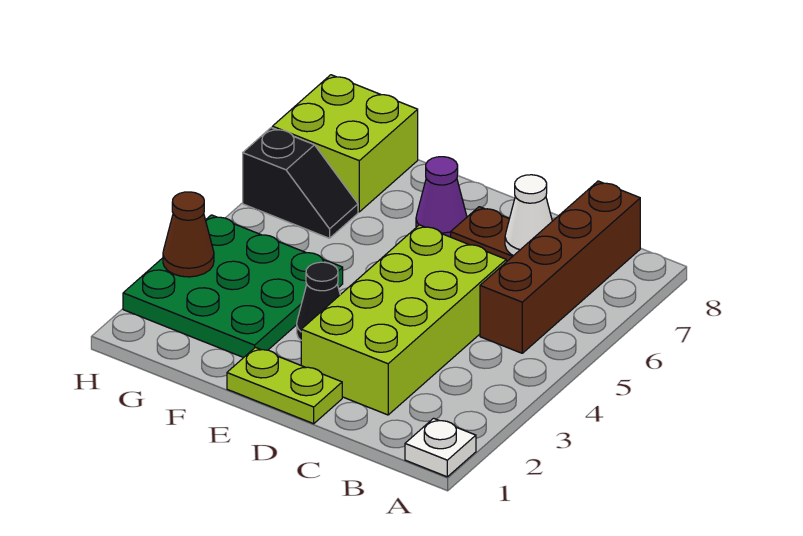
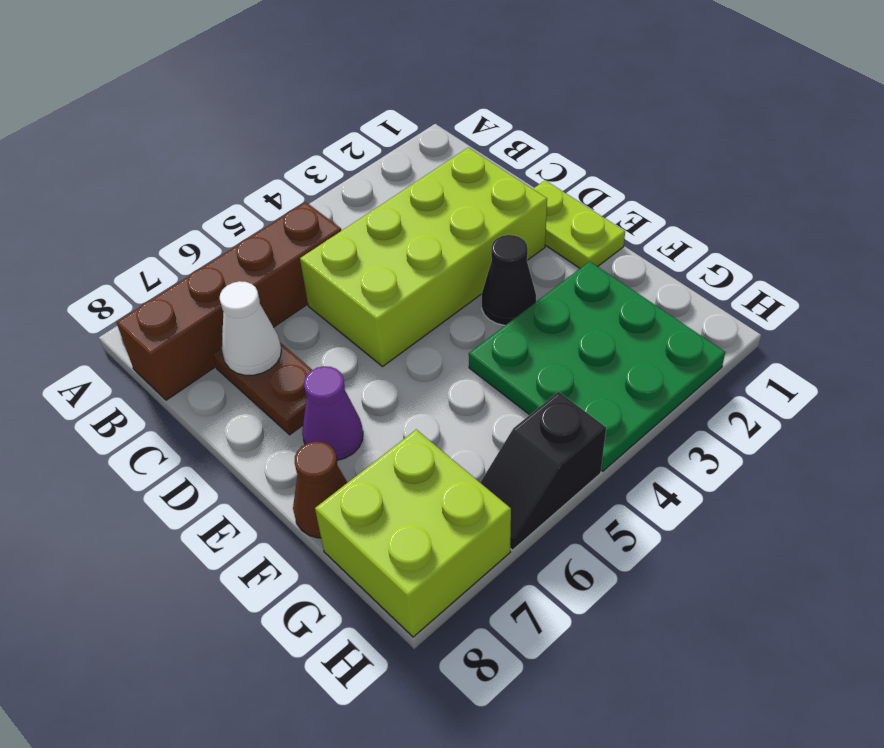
white plate A1 level 1 -> none
black slope G6:H6 level 1 top H -> black slope H5:H6 level 1 top 5
brown cone H3 level 2 -> brown cone F8 level 1

